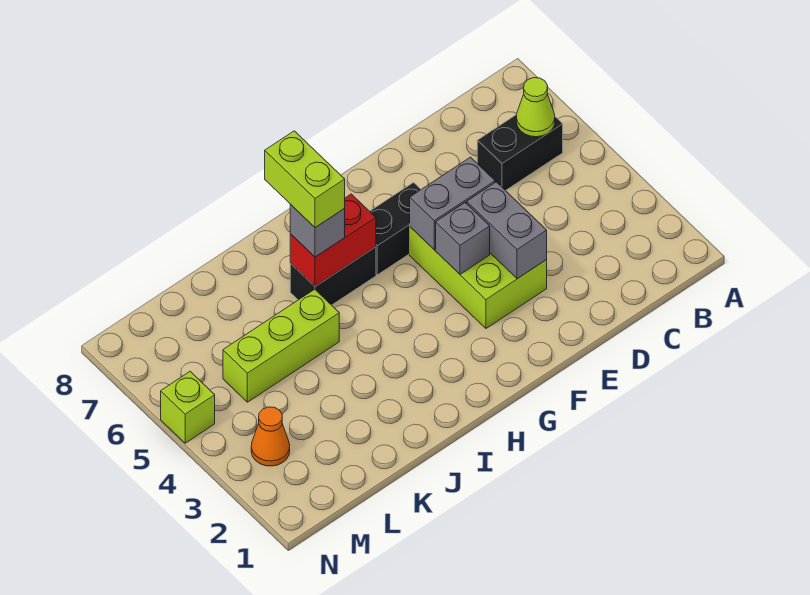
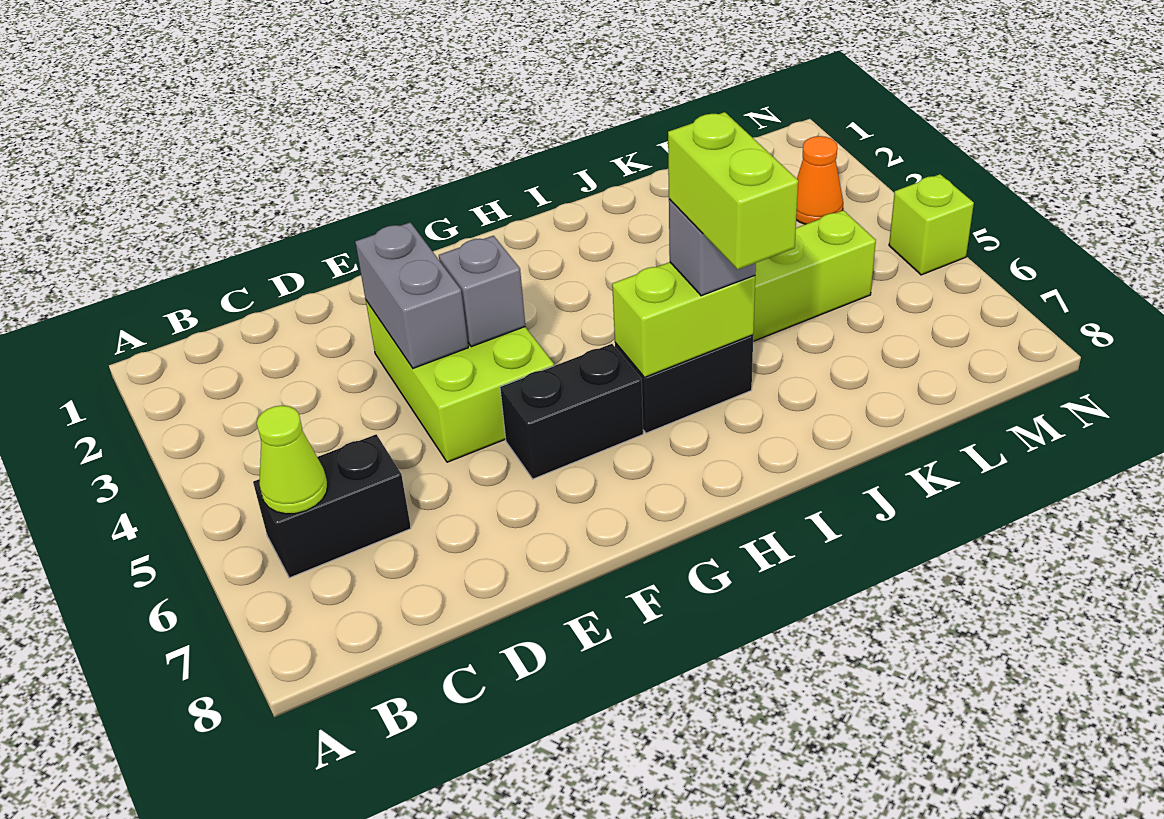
grey brick E5:F5 level 2 -> none
red brick H6:I6 level 2 -> lime brick H6:I6 level 2

